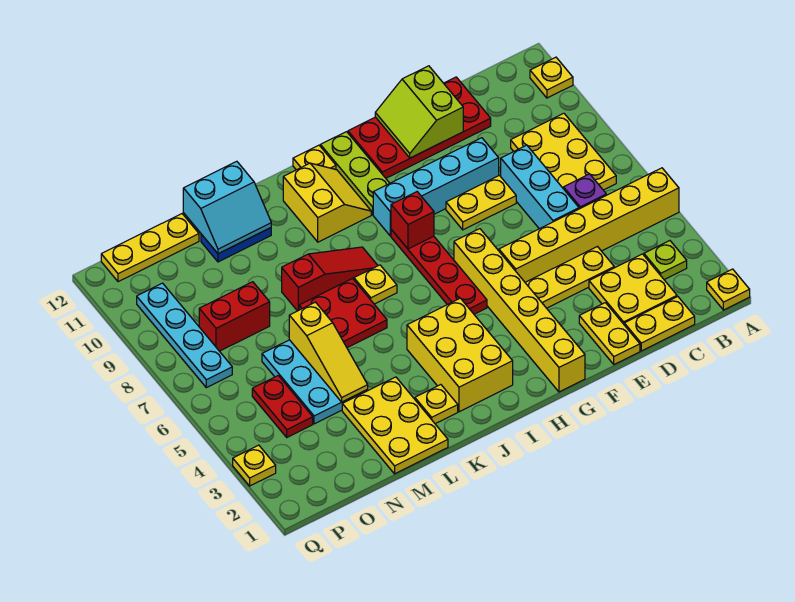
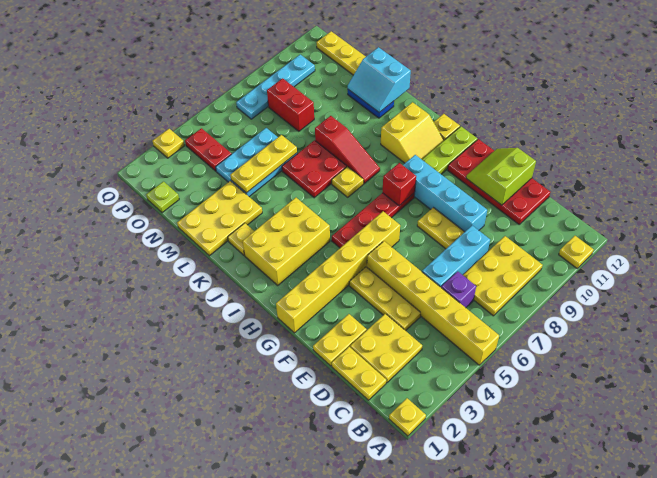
lime plate B3 level 1 -> lime plate O1 level 1
yellow slope M4:M6 level 2 top 6 -> yellow plate M4:M6 level 2
red plate O4:O5 level 1 -> red plate O4:P4 level 1

